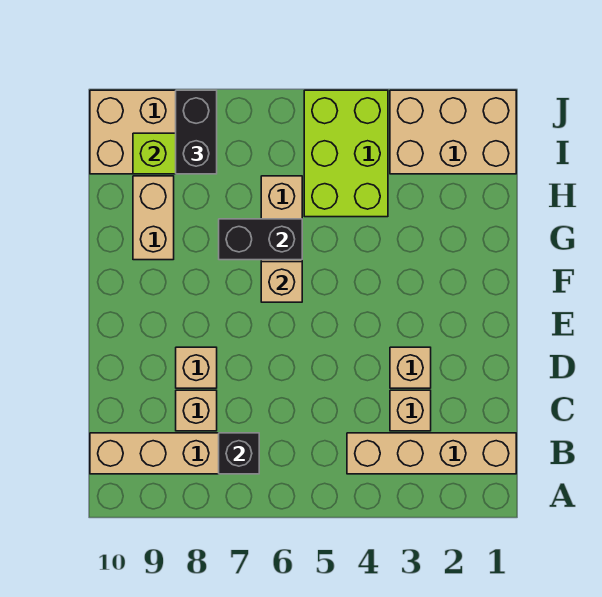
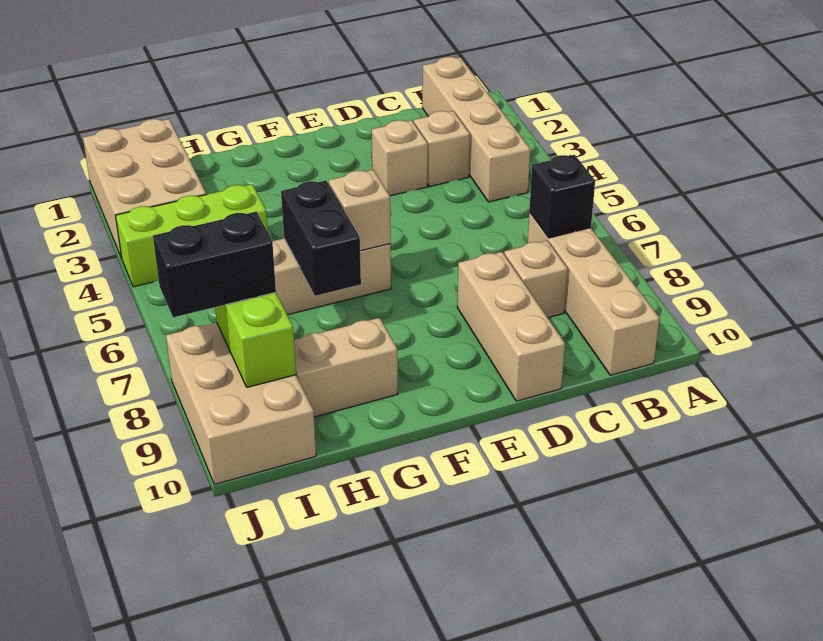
tan brick D8 level 1 -> tan brick D8:D10 level 1
lime brick H4:J5 level 1 -> lime brick H4:J4 level 1

